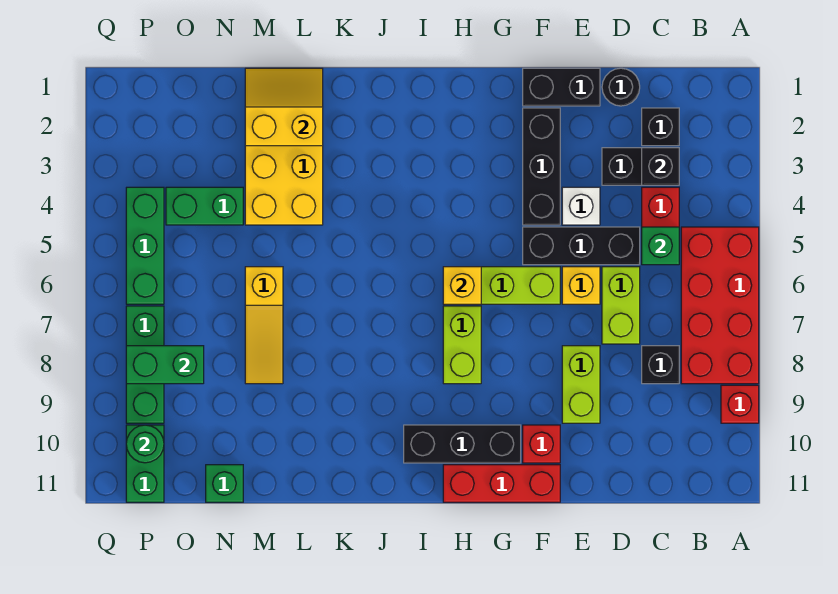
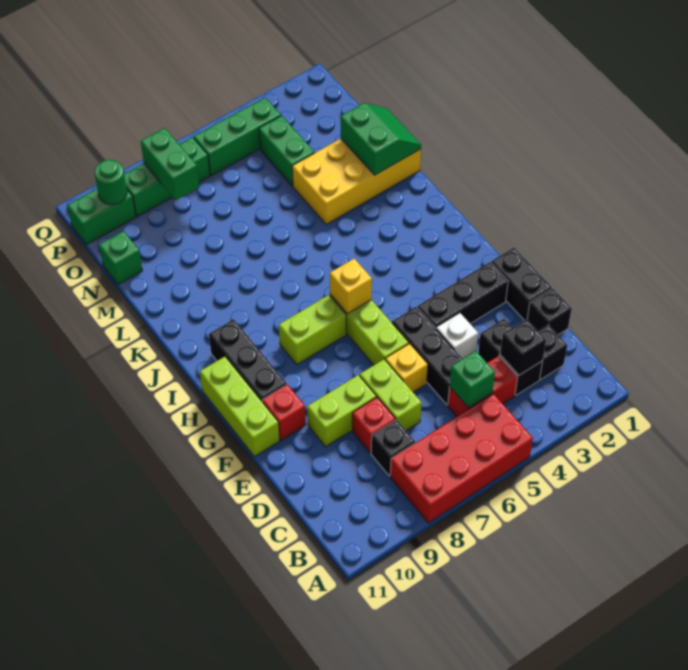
red brick A9 level 1 -> red brick D8 level 1
black round brick D1 level 1 -> black brick D1 level 1
lime brick D6:D7 level 1 -> lime brick D7:E7 level 1
red brick F11:H11 level 1 -> lime brick F11:H11 level 1
yellow slope L1:M2 level 2 top 2 -> green slope L1:M2 level 2 top 2
yellow slope M6:M8 level 1 top 6 -> none

